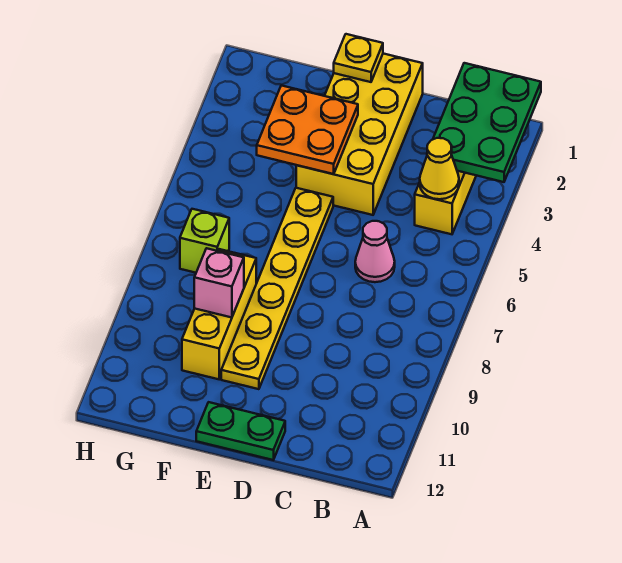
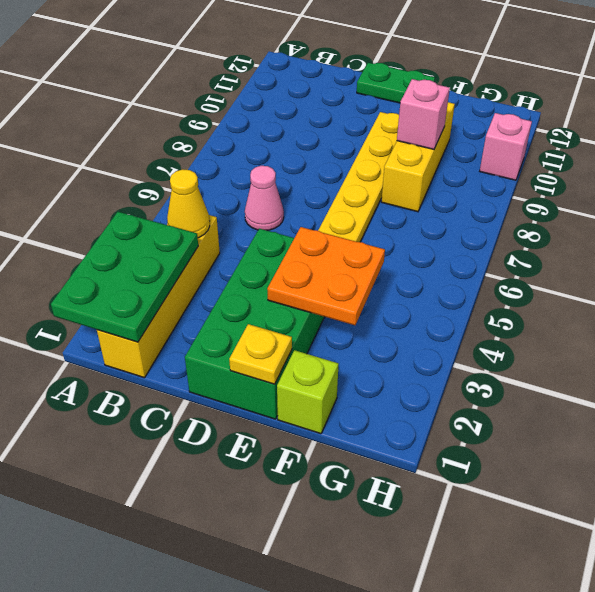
yellow brick D1:E4 level 1 -> green brick D1:E4 level 1
lime brick G7 level 1 -> lime brick F1 level 1
none -> pink brick H10 level 1

